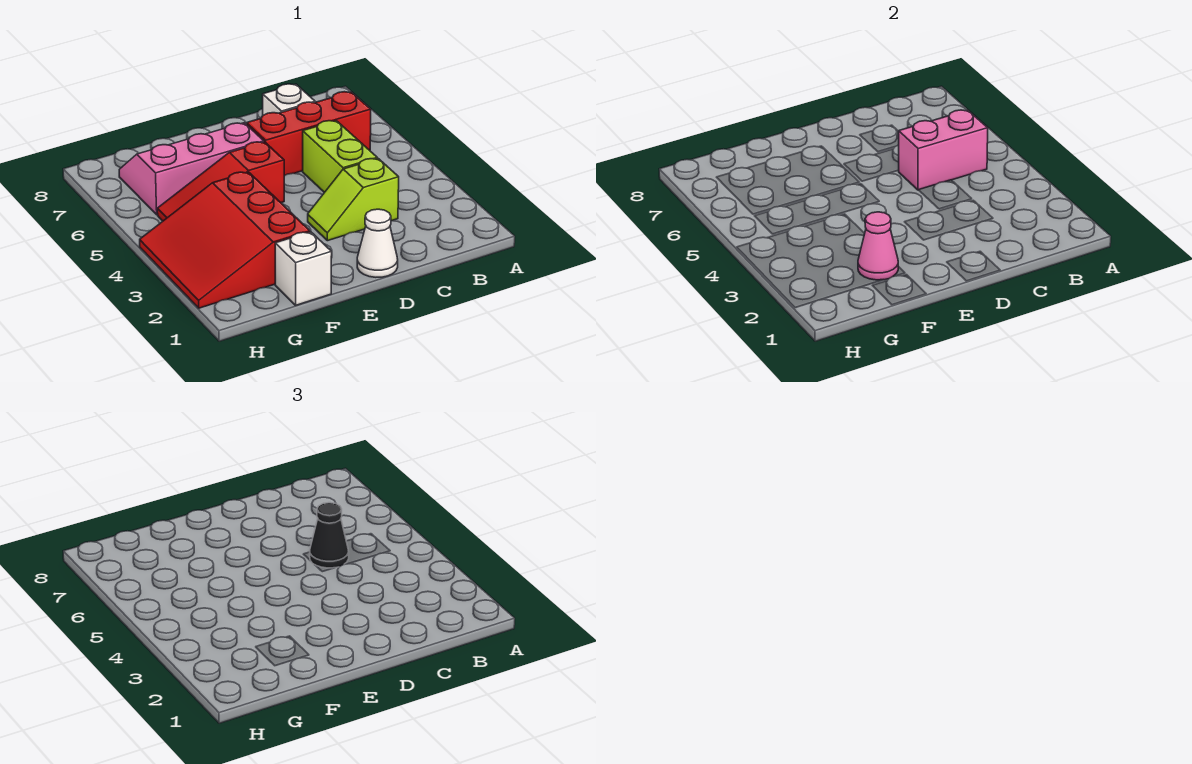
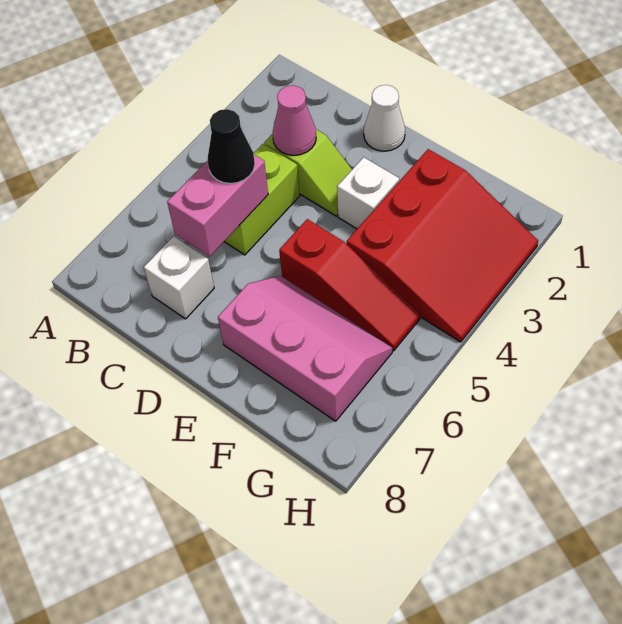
pink brick B5:C5 level 2 -> pink brick C5:C6 level 2
red brick B6:D6 level 1 -> none
pink slope E6:G7 level 1 top 6 -> pink slope E6:G7 level 1 top 7
white brick F1 level 1 -> white brick E3 level 1
pink cone F2 level 2 -> pink cone C3 level 2

